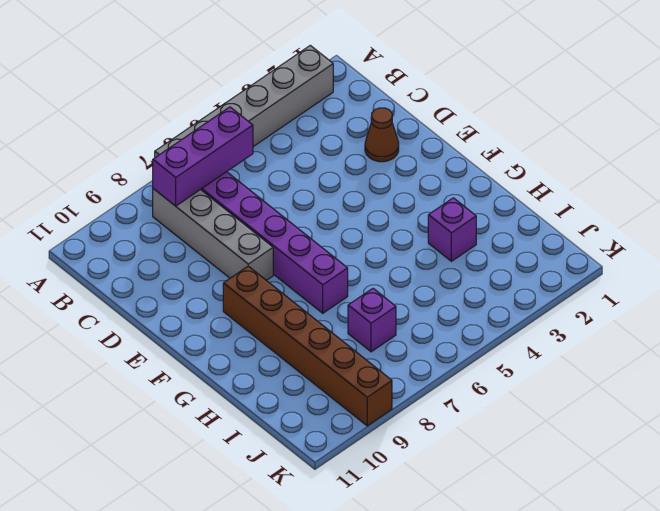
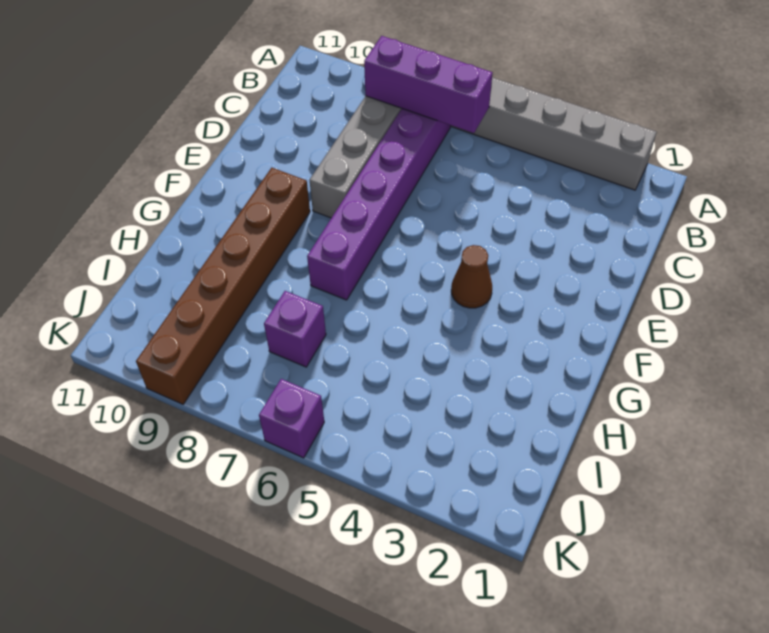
brown cone D2 level 1 -> brown cone F4 level 1
purple brick H3 level 1 -> purple brick K6 level 1

